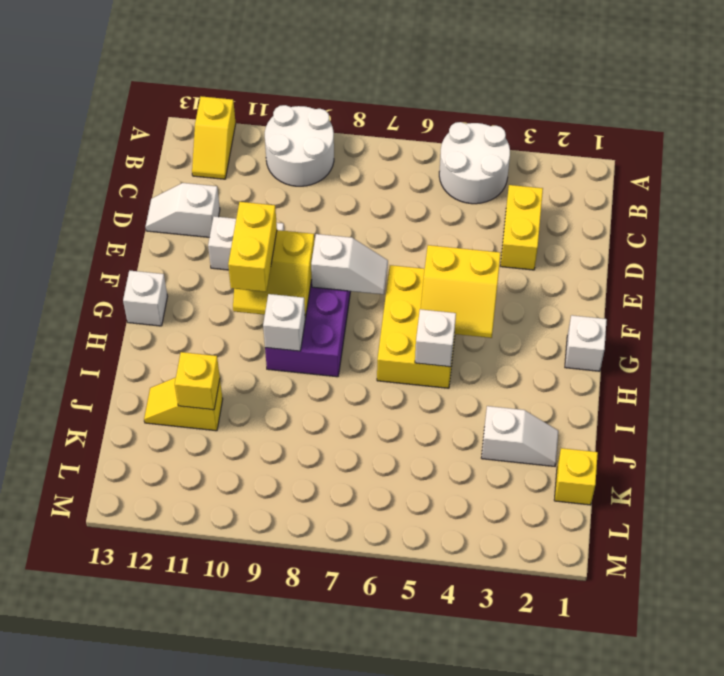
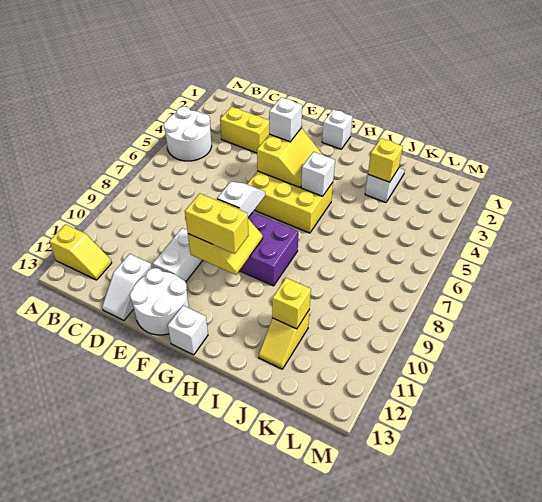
white round brick A9:B10 level 1 -> white round brick E12:F13 level 1
white brick H9 level 2 -> white brick F4 level 3
yellow brick K1 level 1 -> yellow brick J3 level 2

